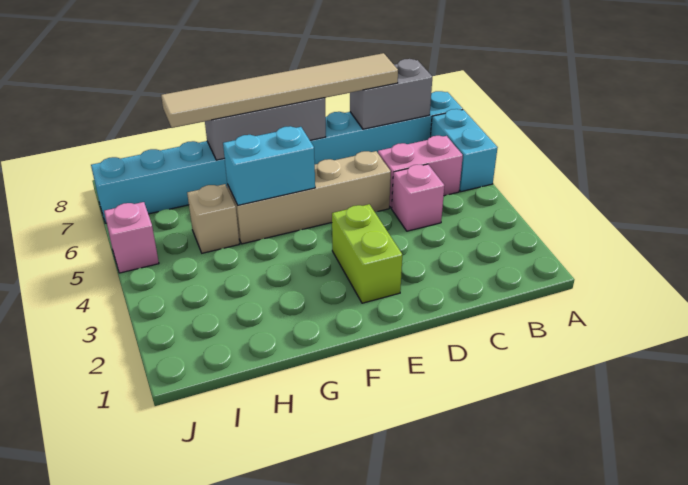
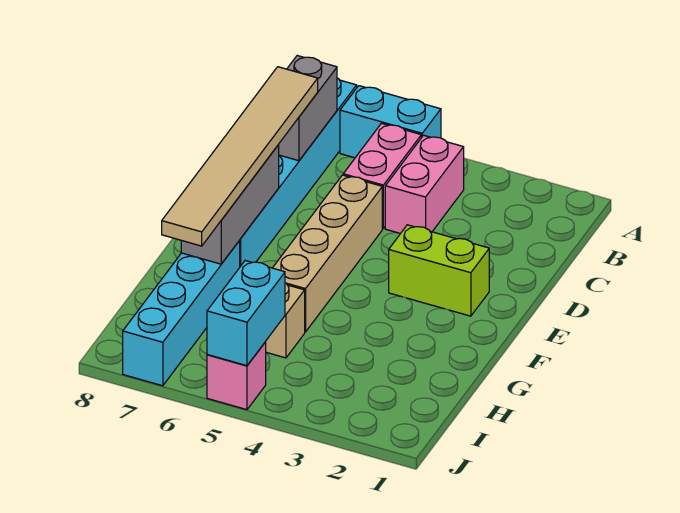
pink brick C4 level 1 -> pink brick B4:C4 level 1
cyan brick F5:G5 level 2 -> cyan brick I5:J5 level 2

